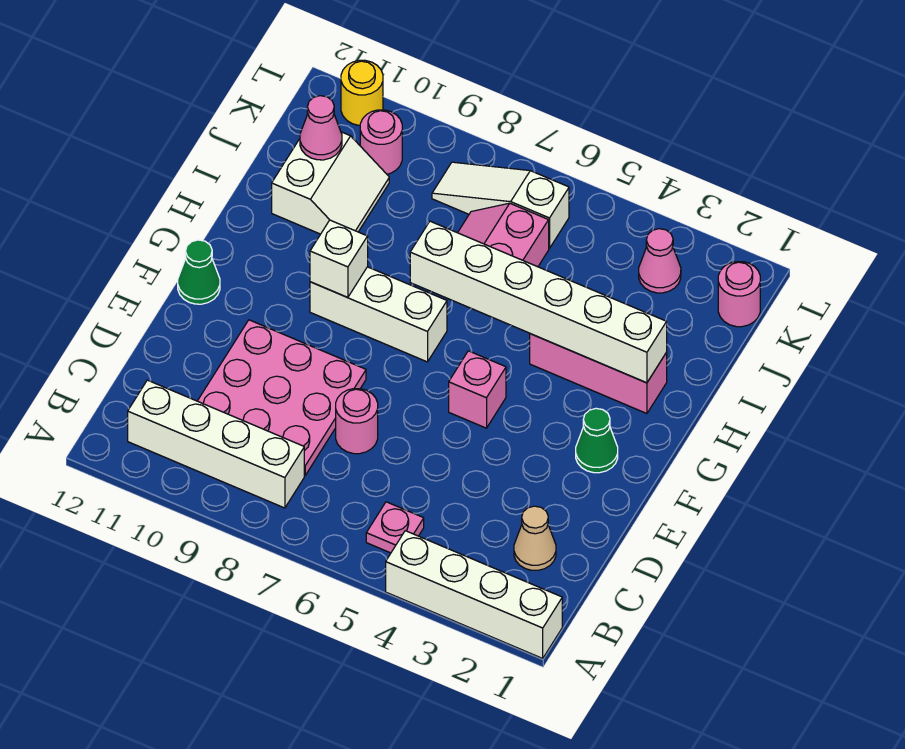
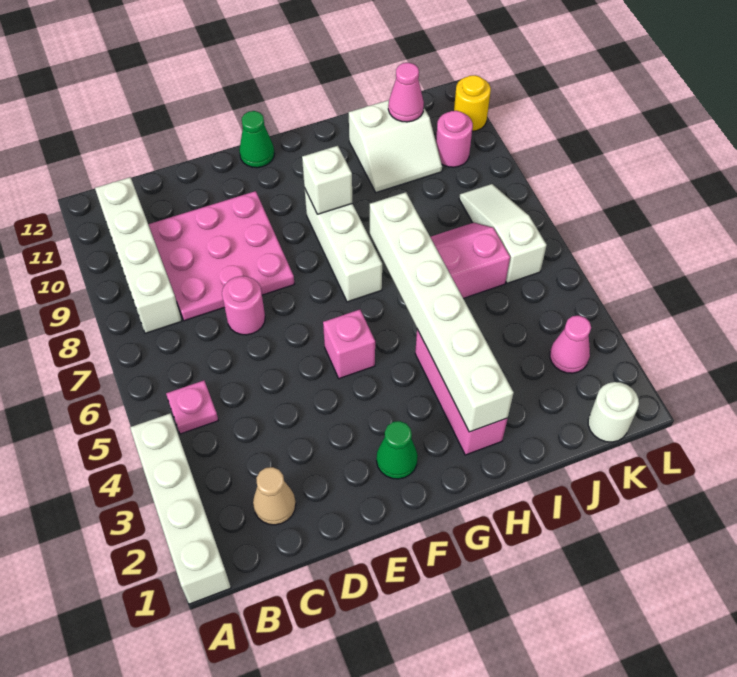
pink round brick K1 level 1 -> white round brick K1 level 1

